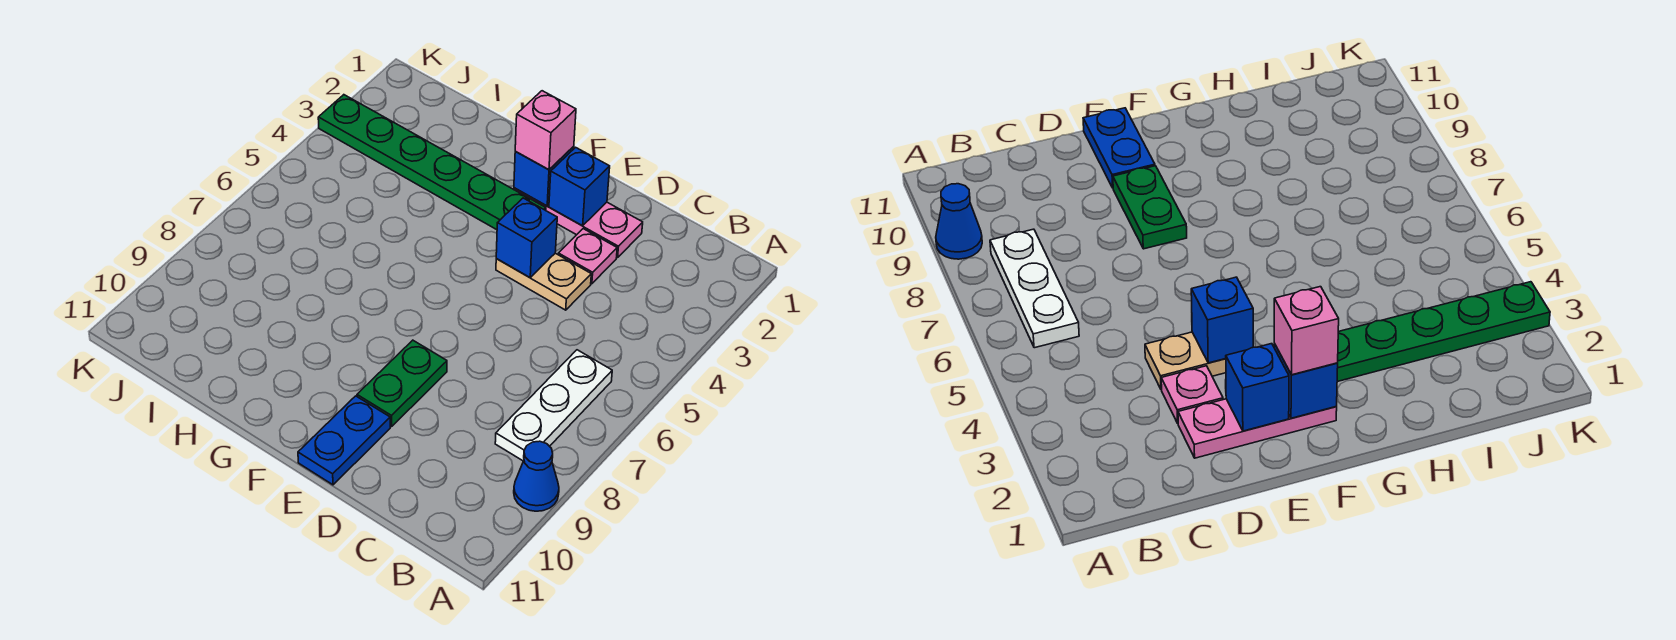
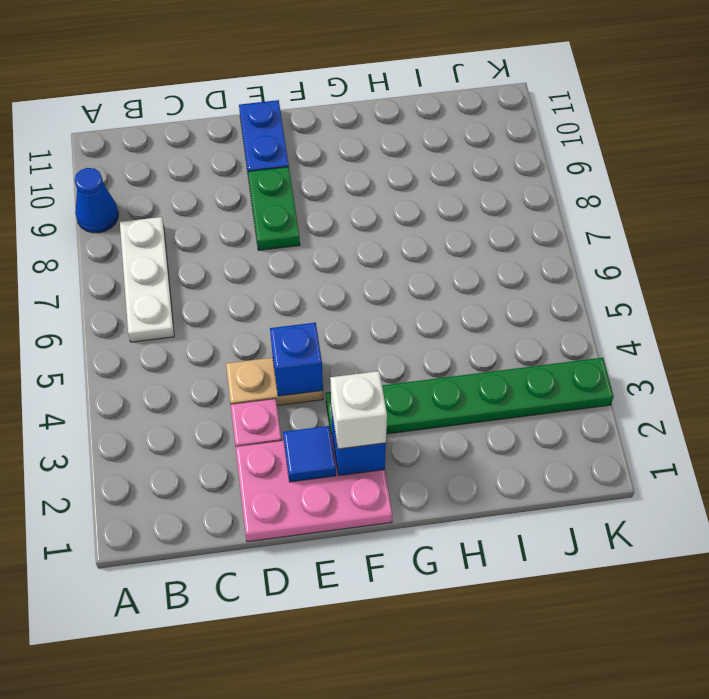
pink plate D2:F2 level 1 -> pink plate D1:F2 level 1
blue brick E2 level 2 -> blue tile E2 level 2
pink brick F2 level 3 -> white brick F2 level 3

